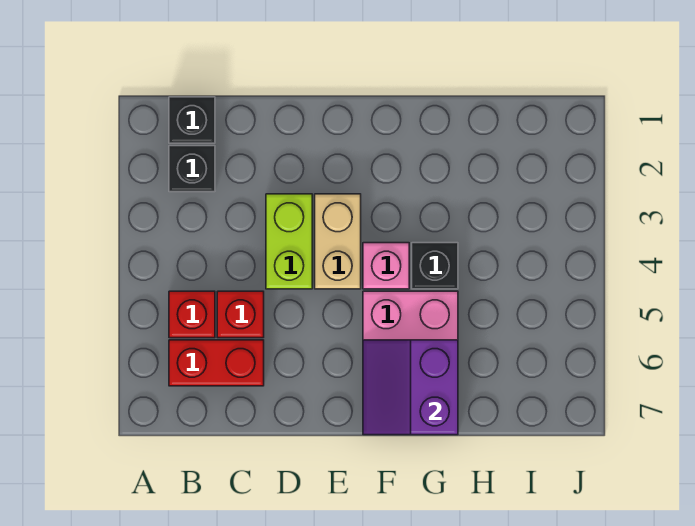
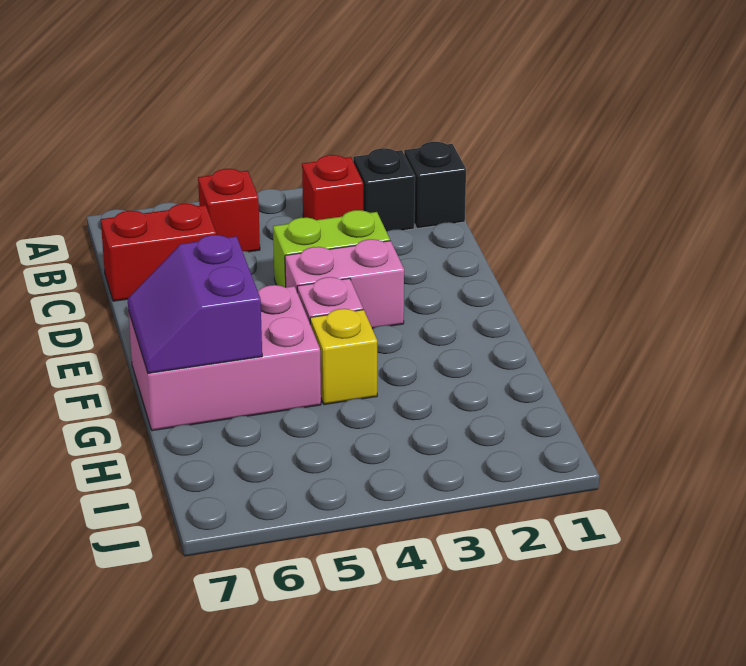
red brick B6:C6 level 1 -> red brick C6:C7 level 1
red brick C5 level 1 -> red brick B3 level 1
tan brick E3:E4 level 1 -> pink brick E3:E4 level 1
purple slope F6:G7 level 2 top G -> purple slope F6:G7 level 2 top 6
black brick G4 level 1 -> yellow brick G4 level 1

